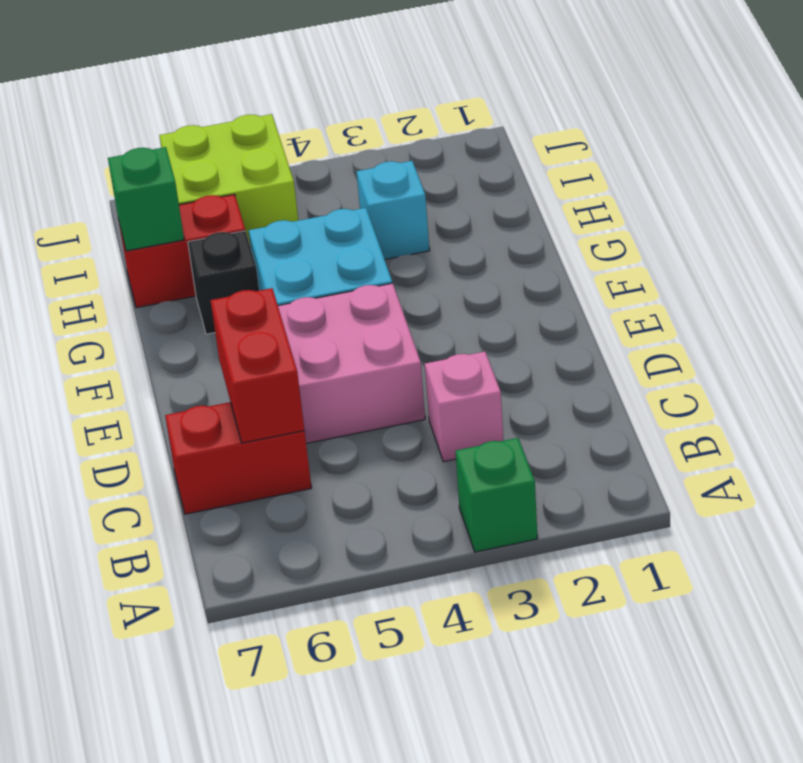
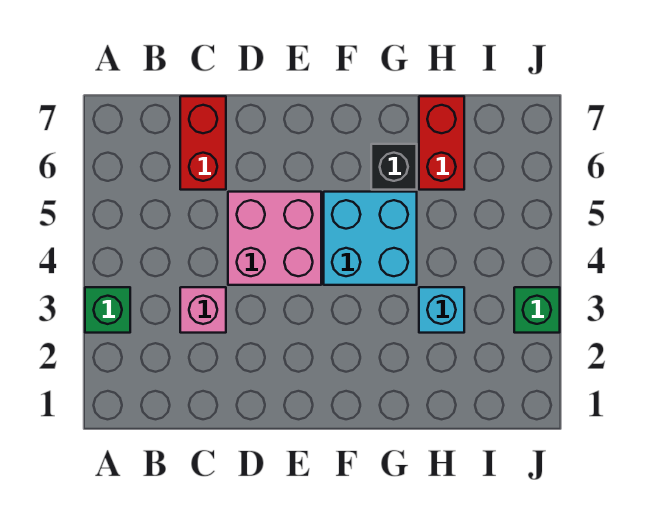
red brick C6:D6 level 2 -> none
green brick H7 level 2 -> green brick J3 level 1
lime brick I5:J6 level 1 -> none

